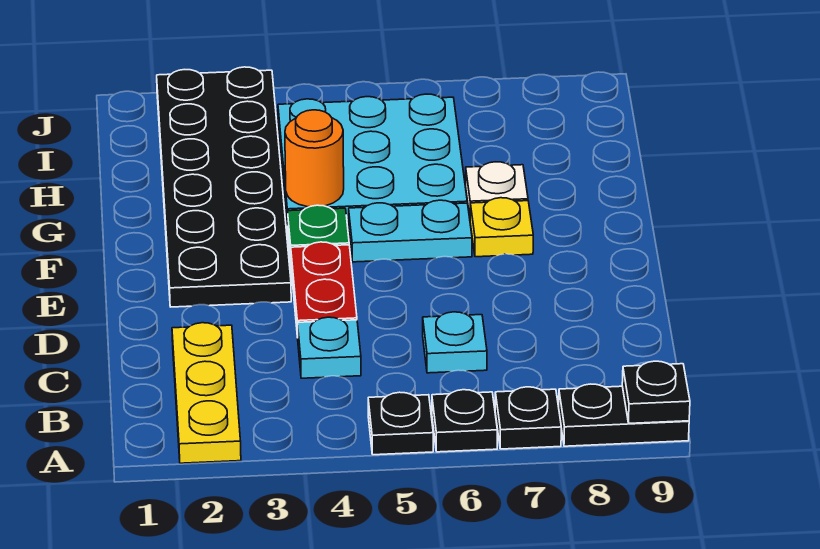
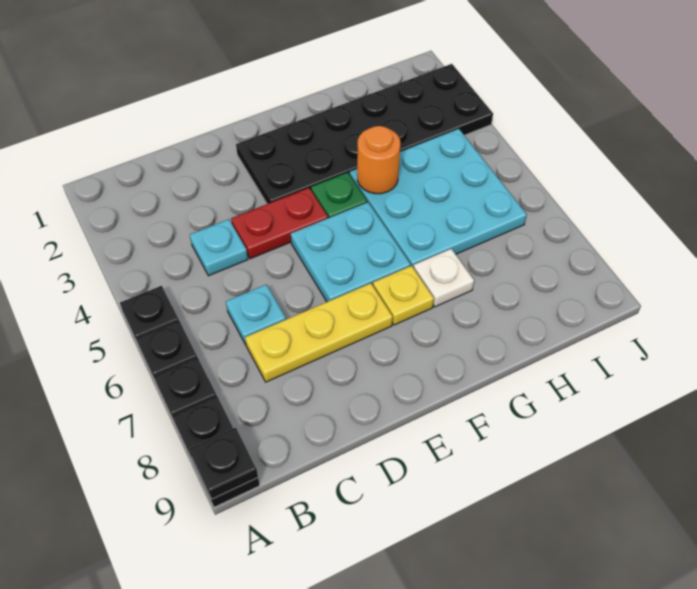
yellow plate A2:C2 level 1 -> yellow plate C7:E7 level 1
cyan plate F5:F6 level 1 -> cyan plate E5:F6 level 1

